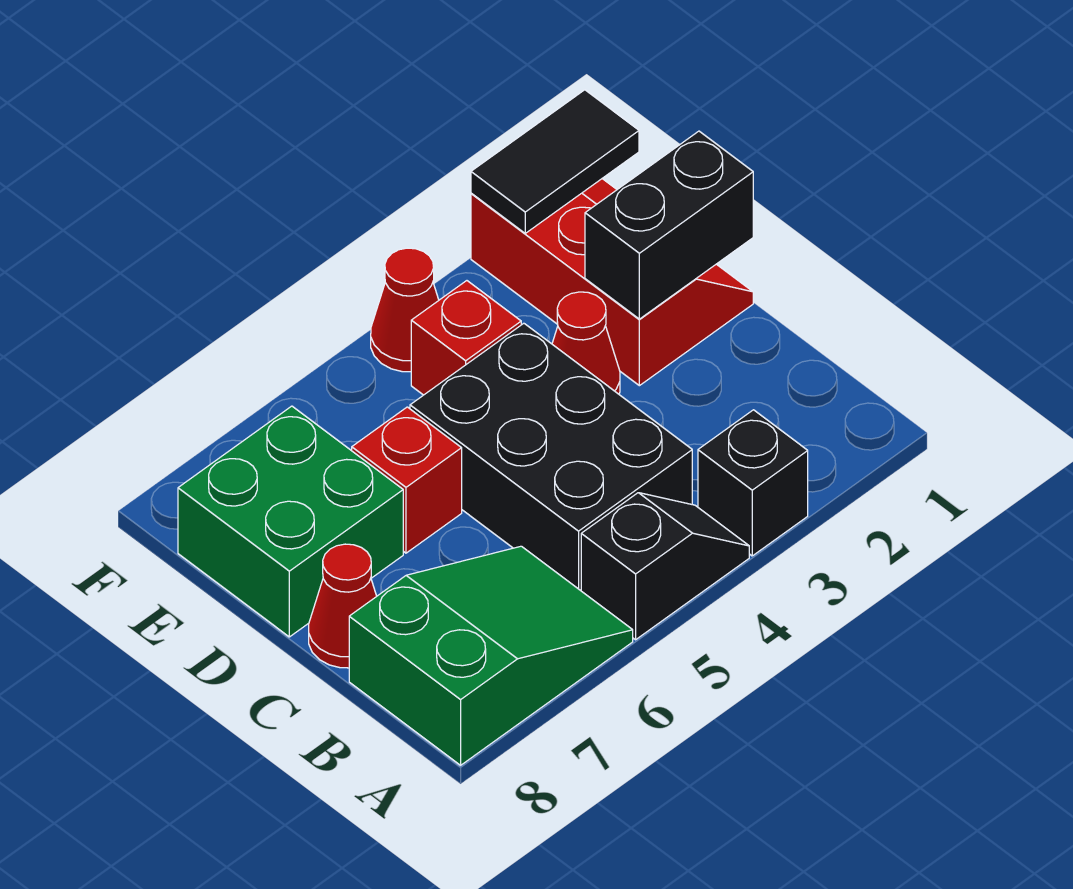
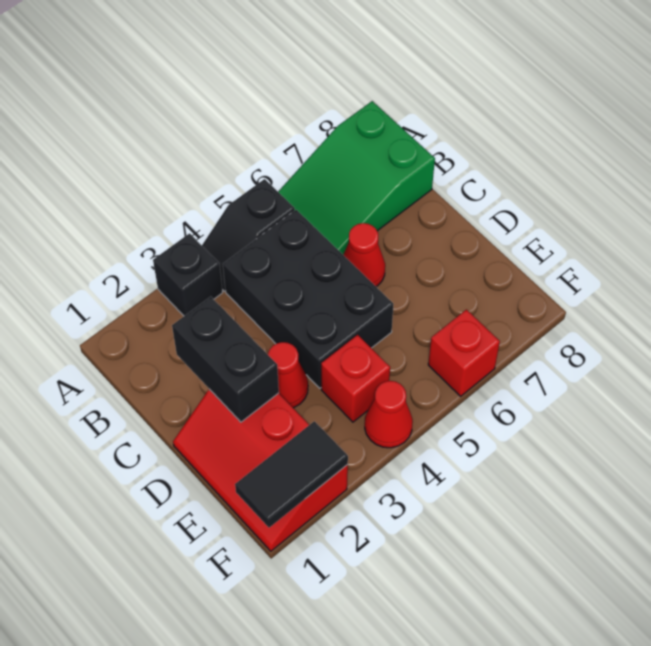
red cone C8 level 1 -> red cone C6 level 1
black brick D1:D2 level 2 -> black brick C2:D2 level 2
red brick D6 level 1 -> red brick F6 level 1
green brick D7:E8 level 1 -> none

